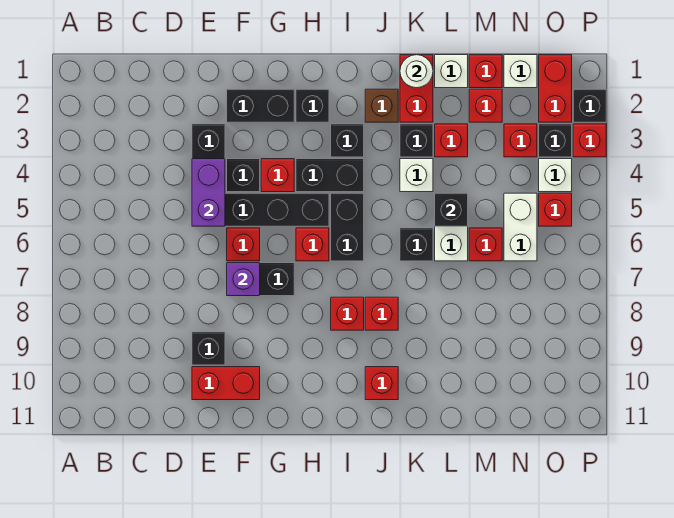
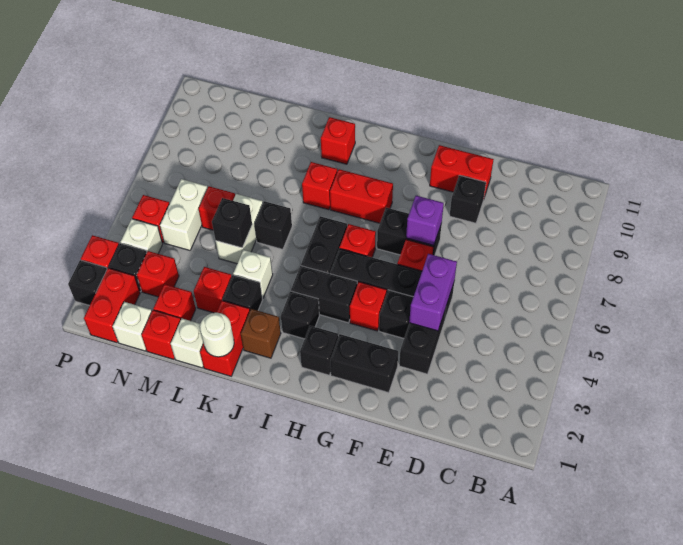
red brick I8 level 1 -> red brick H8:I8 level 1

